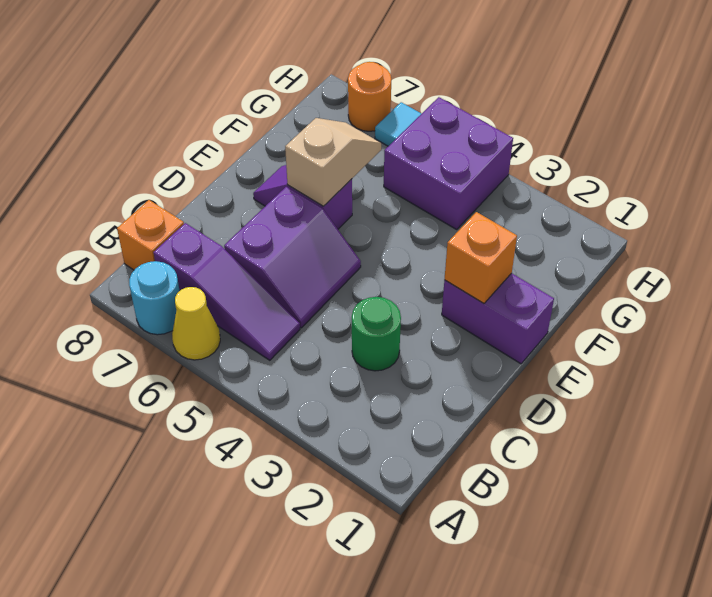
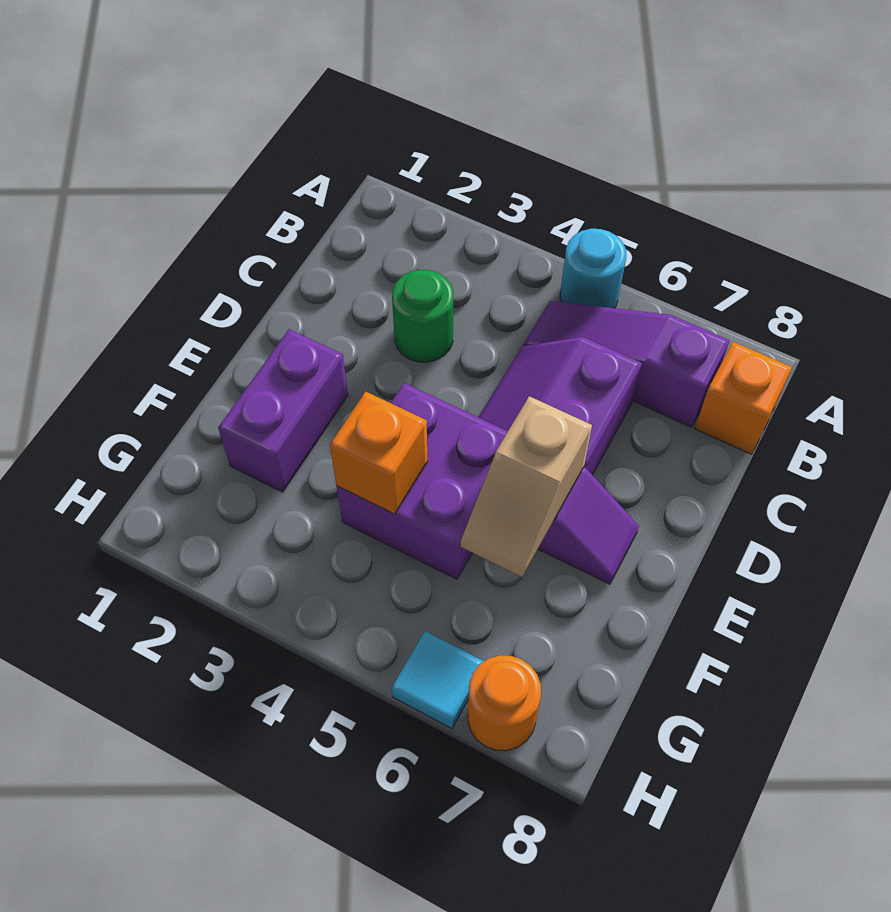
yellow cone A6 level 1 -> none
cyan round brick A7 level 1 -> cyan round brick A5 level 1
purple brick E1:E2 level 1 -> purple brick E2:F2 level 1
orange brick E2 level 2 -> orange brick F4 level 2
purple brick G4:H5 level 1 -> purple brick E4:F5 level 1

